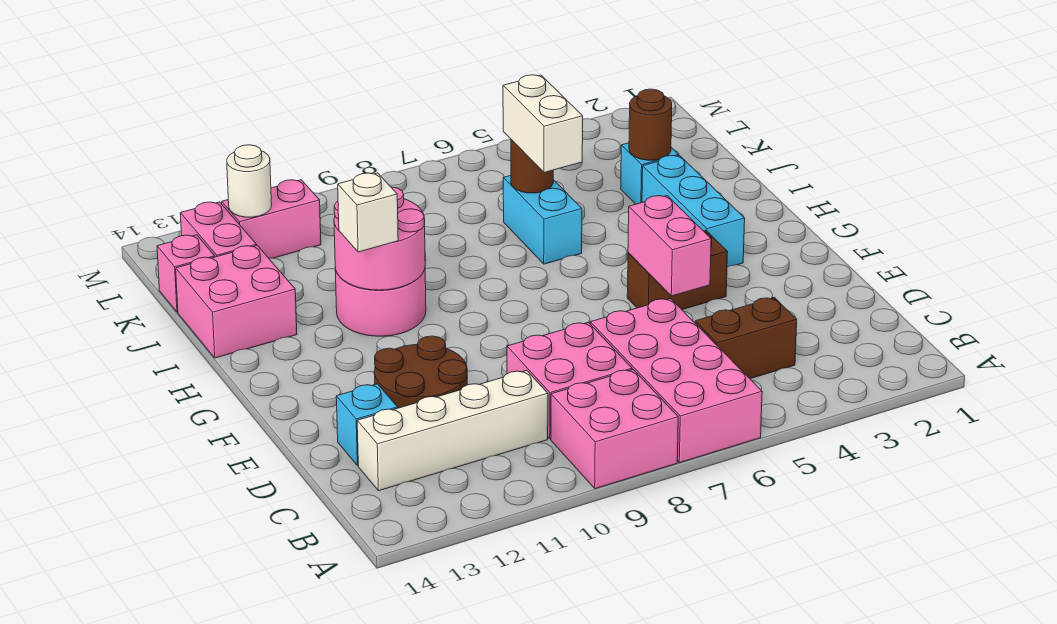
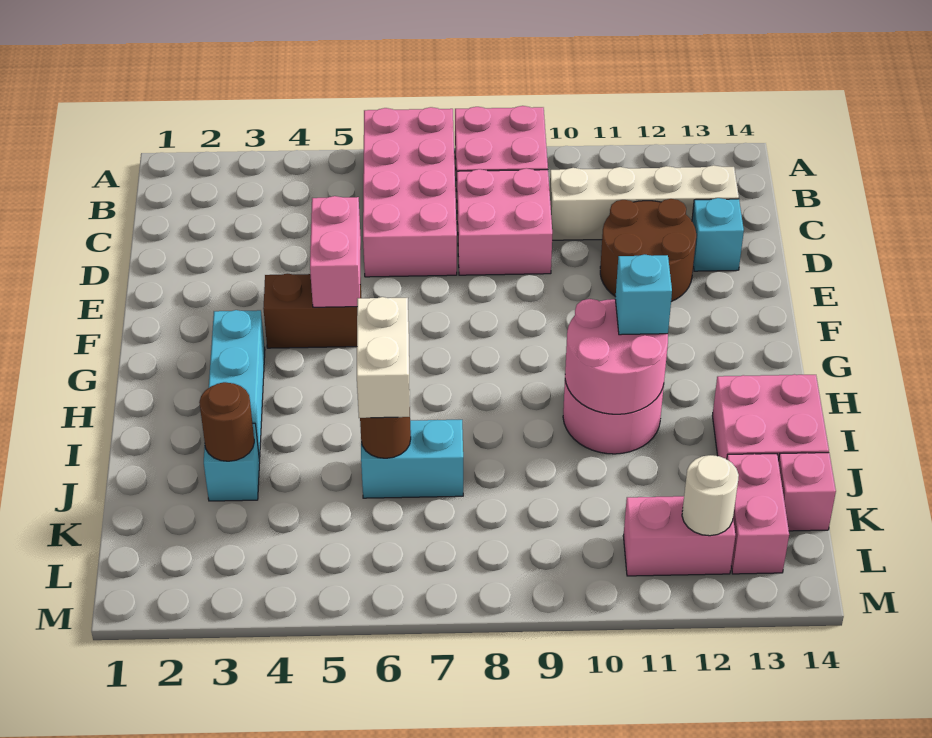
brown brick C4:C5 level 1 -> none
white brick H11 level 3 -> cyan brick H11 level 3
cyan brick I6:J6 level 1 -> cyan brick J6:J7 level 1

